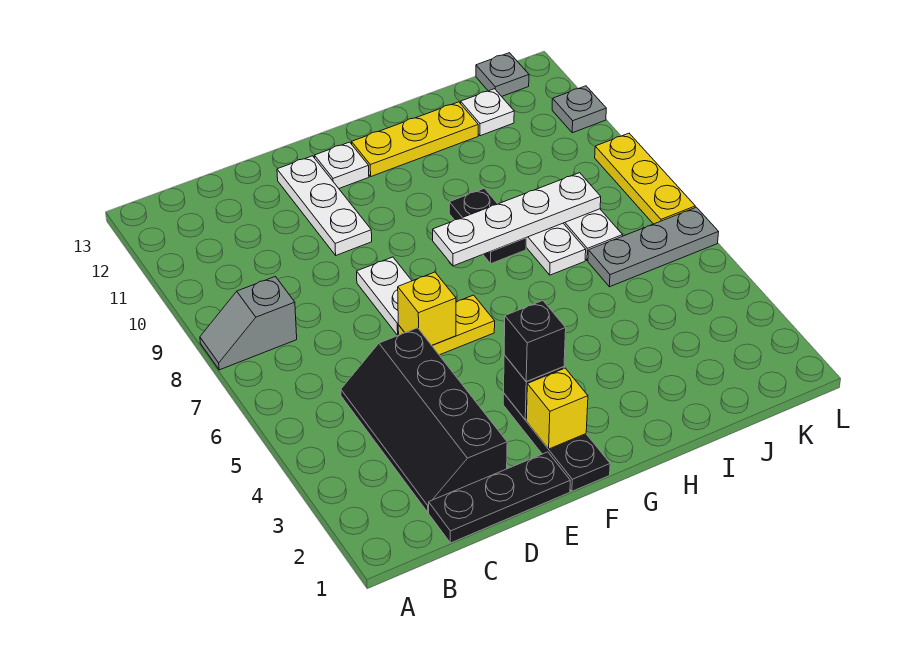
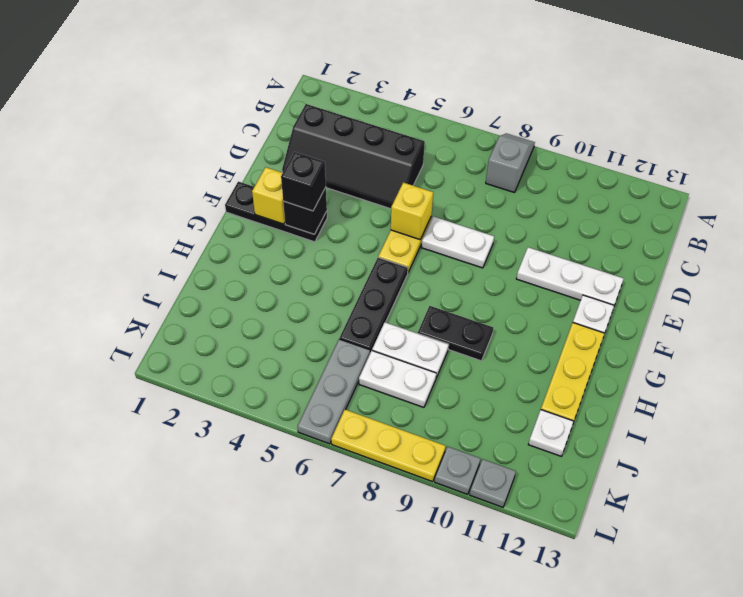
black plate C1:E1 level 1 -> black plate G6:I6 level 1
black slope C2:D5 level 1 top D -> black slope C2:D5 level 1 top C
white plate G8:J8 level 2 -> none
grey plate K13 level 1 -> grey plate L10 level 1

